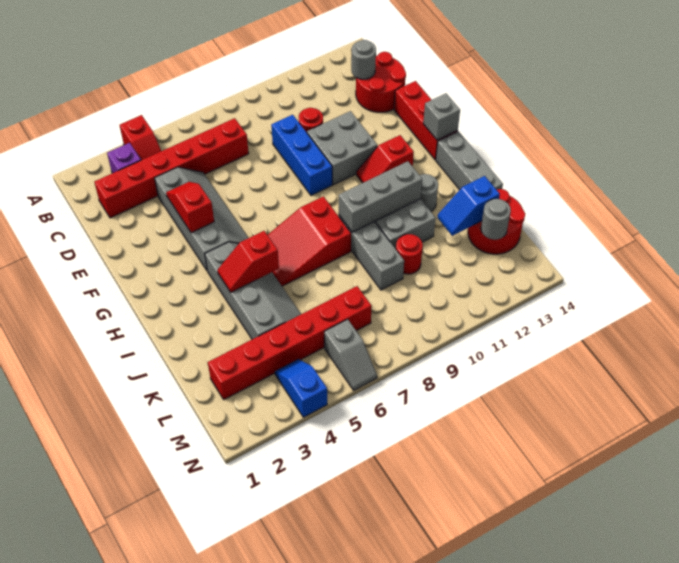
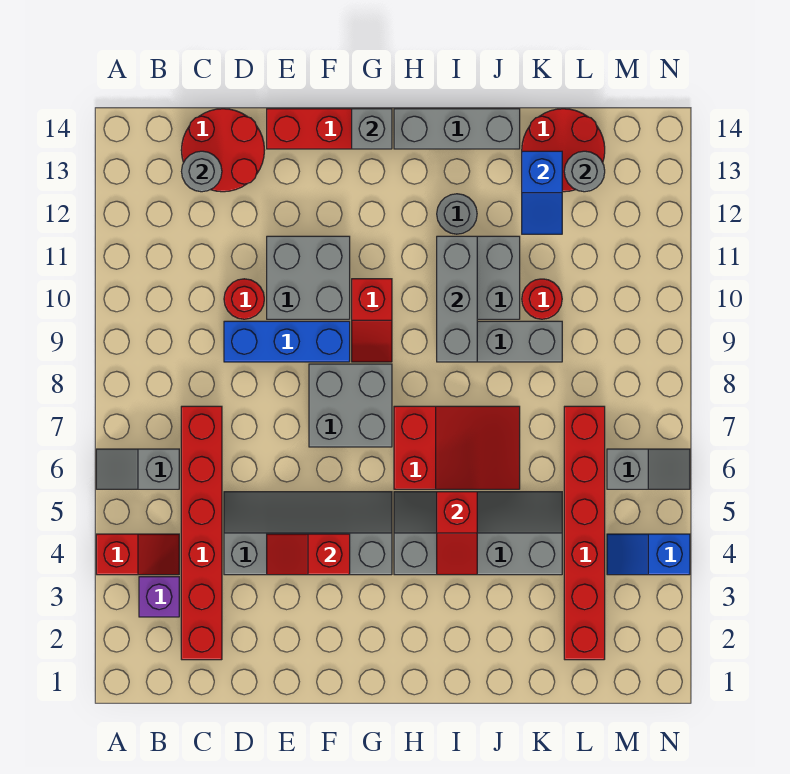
none -> grey slope A6:B6 level 1 top B
none -> grey brick F7:G8 level 1
red slope G11:G12 level 1 top 12 -> red slope G9:G10 level 1 top 10
red slope H6:I8 level 1 top 8 -> red slope H6:J7 level 1 top H

